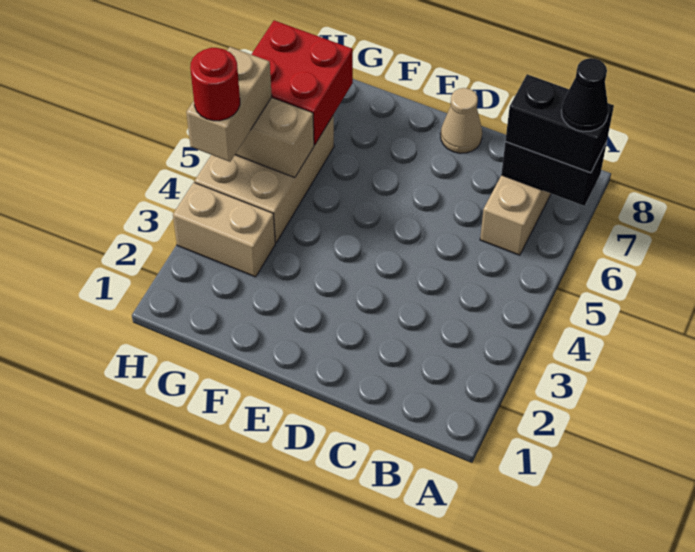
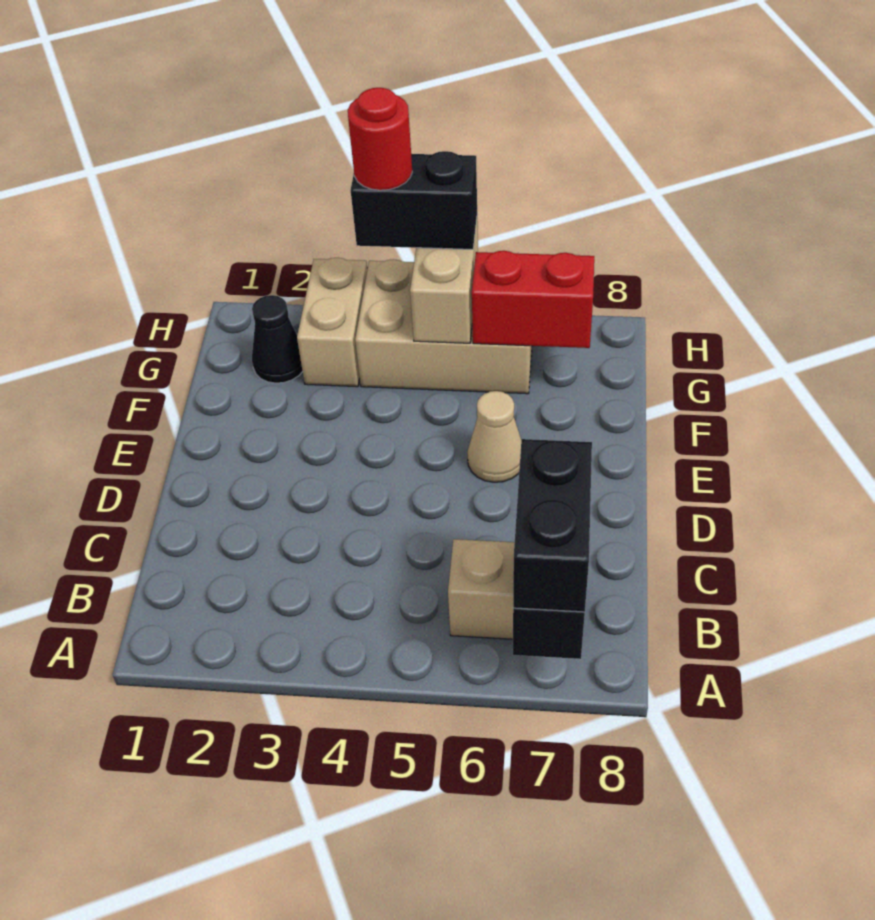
black cone A7 level 4 -> black cone G2 level 1
tan cone D8 level 1 -> tan cone E6 level 1
red brick G6:H7 level 2 -> red brick G6:G7 level 2
tan brick H4:H5 level 3 -> black brick H4:H5 level 3

